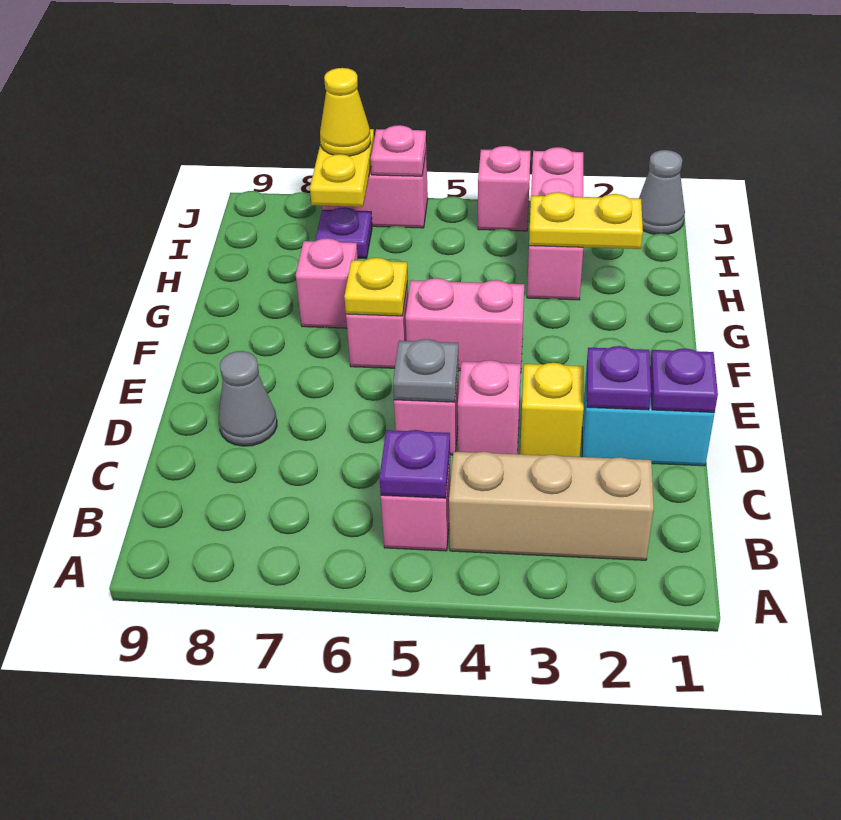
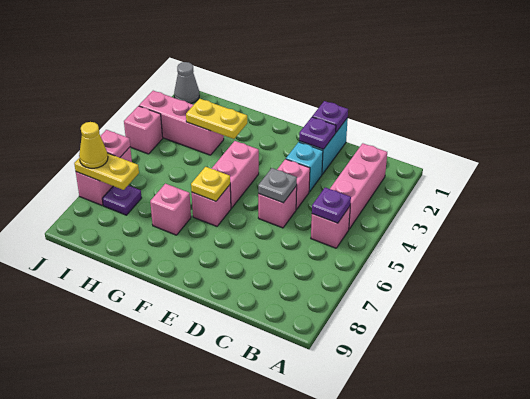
tan brick B2:B4 level 1 -> pink brick B2:B4 level 1
yellow brick D3 level 1 -> cyan brick D3 level 1
grey cone D8 level 1 -> none
yellow plate H2:H3 level 2 -> yellow plate G3:H3 level 2

